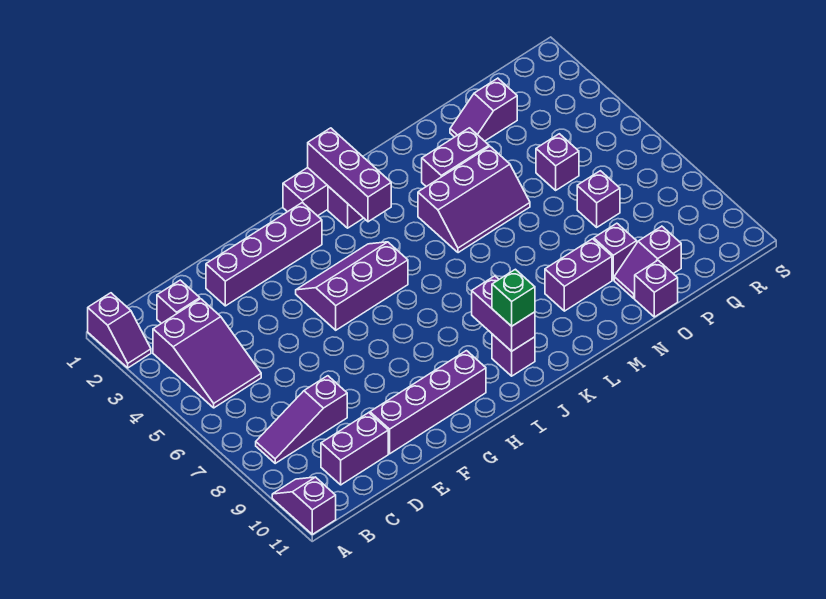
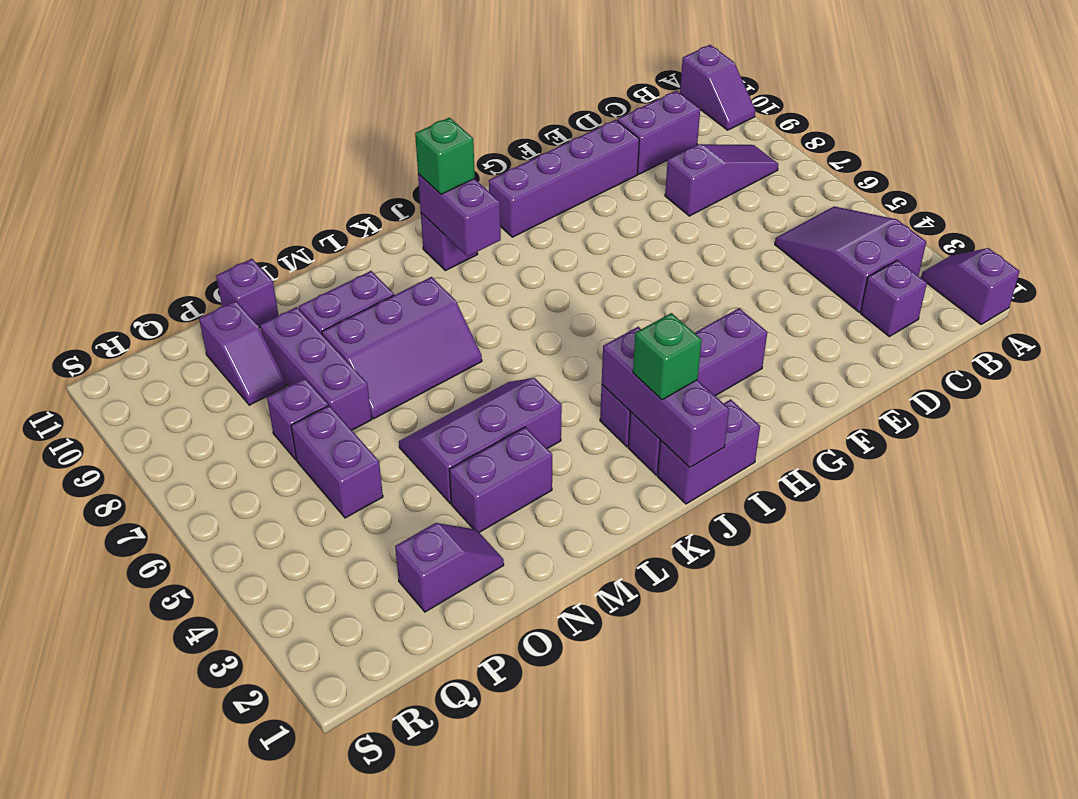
purple brick E2:H2 level 1 -> purple brick G3:J3 level 1
purple slope G4:I5 level 1 top 5 -> purple slope L7:N8 level 1 top 8
none -> green brick J2 level 3
purple brick O9 level 1 -> purple brick O7:O9 level 1
purple slope O10:P10 level 1 top P -> purple slope P9:P10 level 1 top 10
purple brick P5 level 1 -> purple brick P5:P6 level 1

